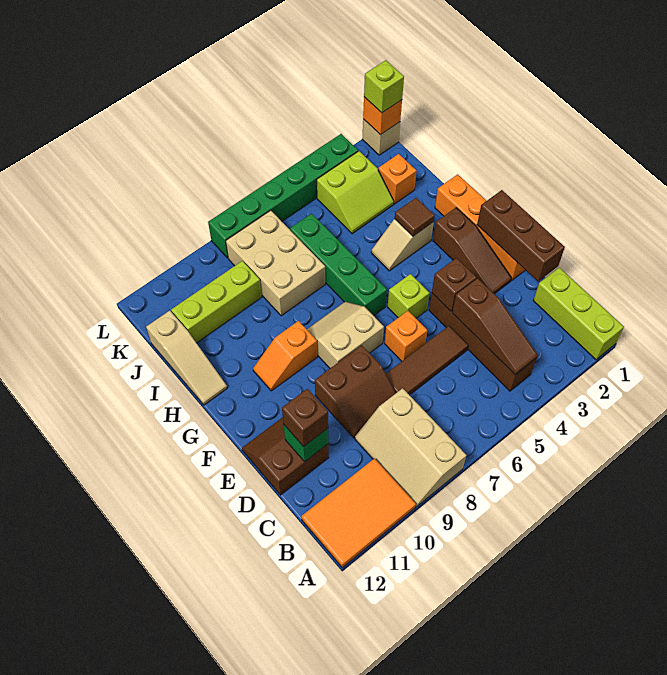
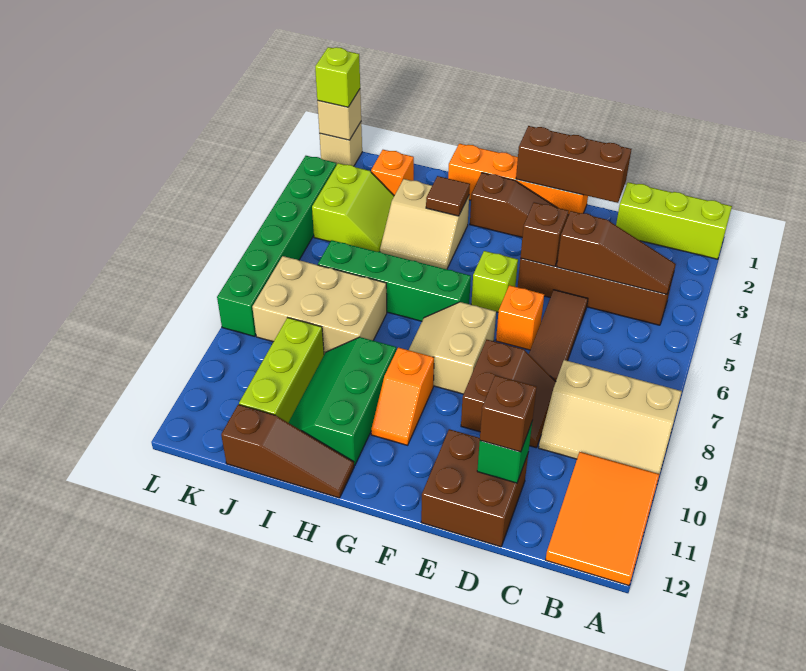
brown slope D11:E12 level 1 top D -> brown brick D11:E12 level 1
tan slope H3:H4 level 1 top 3 -> tan slope H3:I4 level 1 top 3
none -> green slope H9:I11 level 1 top H
tan slope H12:J12 level 1 top J -> brown slope H12:J12 level 1 top J
orange brick L1 level 2 -> tan brick L1 level 2

